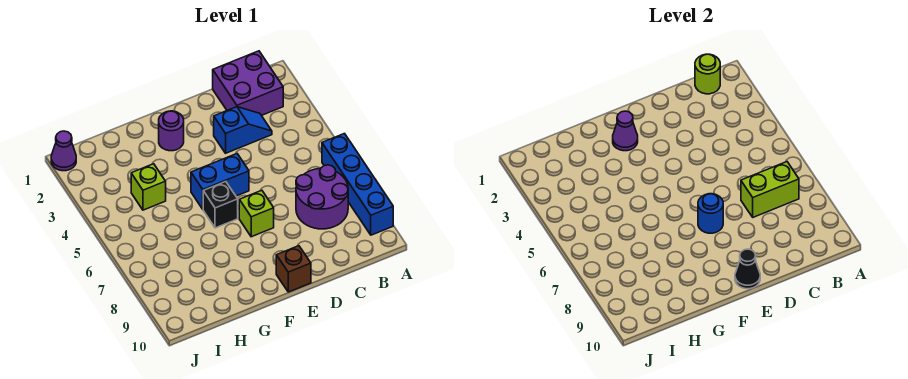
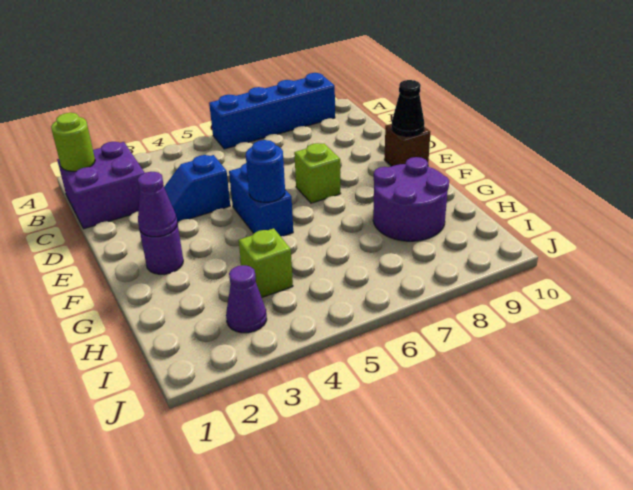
purple round brick B7:C8 level 1 -> purple round brick G8:H9 level 1
lime brick B7:C7 level 2 -> none
blue slope C3:D3 level 1 top D -> blue slope D3:D4 level 1 top 4
blue round brick E7 level 2 -> blue round brick F5 level 2
black brick F6 level 1 -> none
purple cone J1 level 1 -> purple cone I3 level 1

